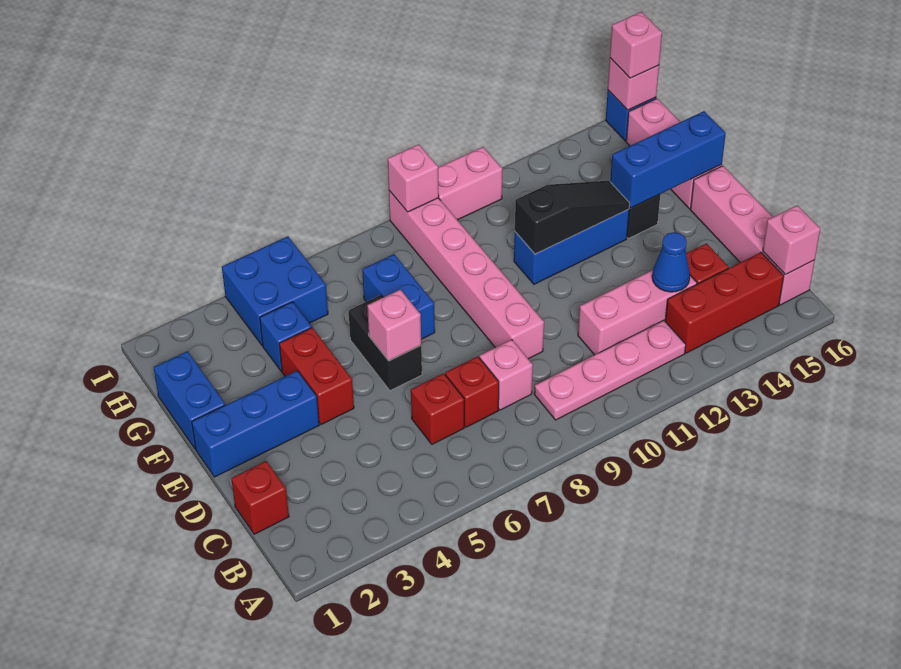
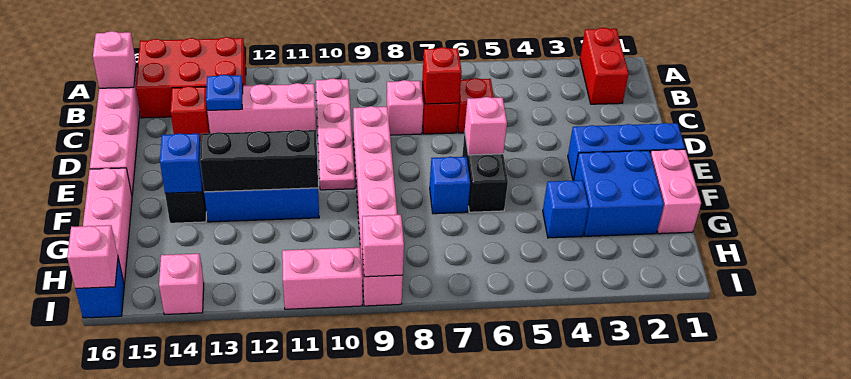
pink plate B9:B12 level 1 -> pink plate B10:E10 level 1
red brick B13:B15 level 1 -> red brick A13:B15 level 1
red brick C1 level 1 -> red brick C7 level 2
blue cone C13 level 2 -> blue plate C13 level 2
red brick E4:F4 level 1 -> red brick A2:B2 level 1
blue brick F1:G1 level 1 -> pink brick F1:G1 level 1
blue brick F7:G7 level 1 -> blue brick F7 level 1
black slope F11:F13 level 2 top 11 -> black brick F11:F13 level 2
blue brick F14:F16 level 2 -> blue brick F14 level 2
blue brick H4:I5 level 1 -> blue brick F2:G3 level 1
pink brick I16 level 3 -> pink brick I14 level 1

